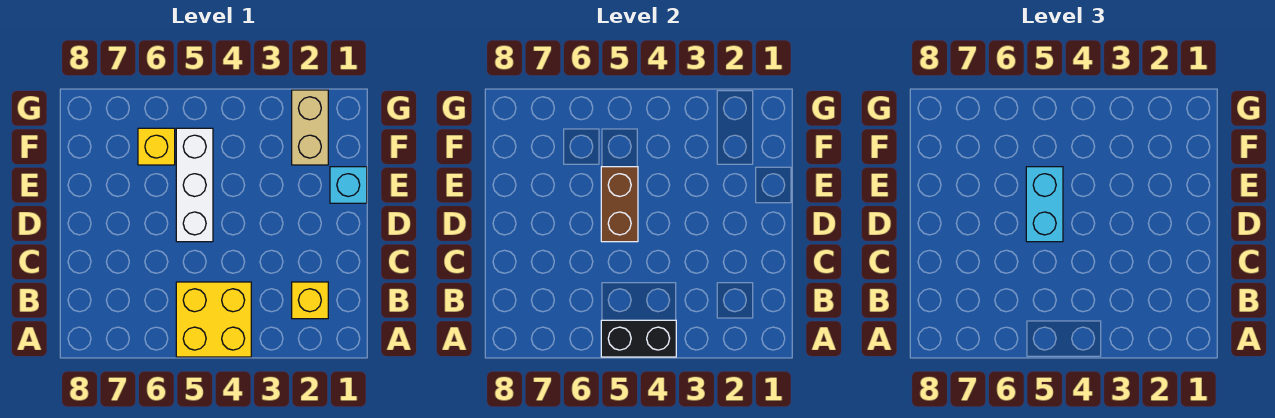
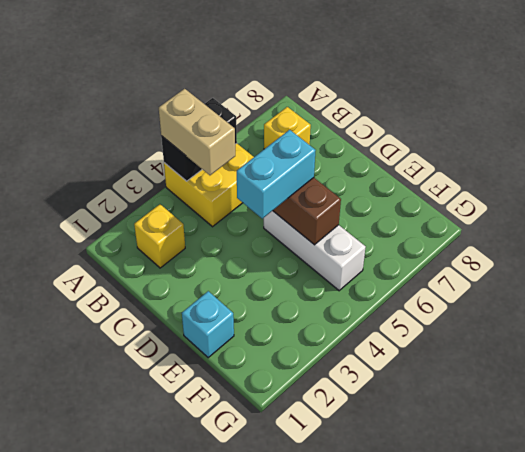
cyan brick D5:E5 level 3 -> cyan brick D4:D5 level 3
tan brick F2:G2 level 1 -> tan brick A4:B4 level 3
yellow brick F6 level 1 -> yellow brick B7 level 1

